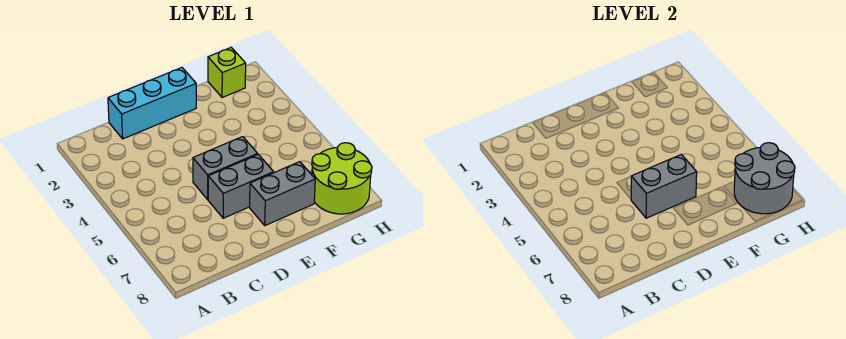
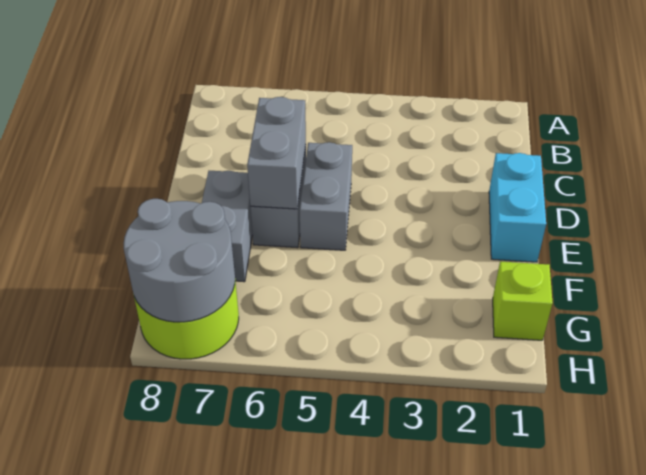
cyan brick C1:E1 level 1 -> cyan brick D1:E1 level 1

